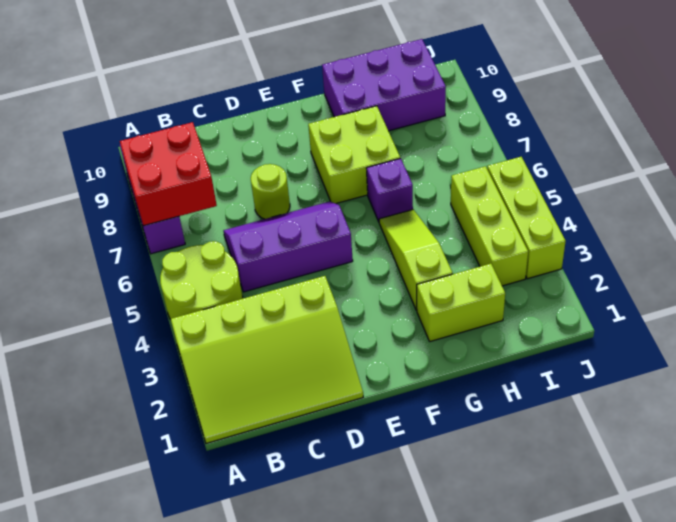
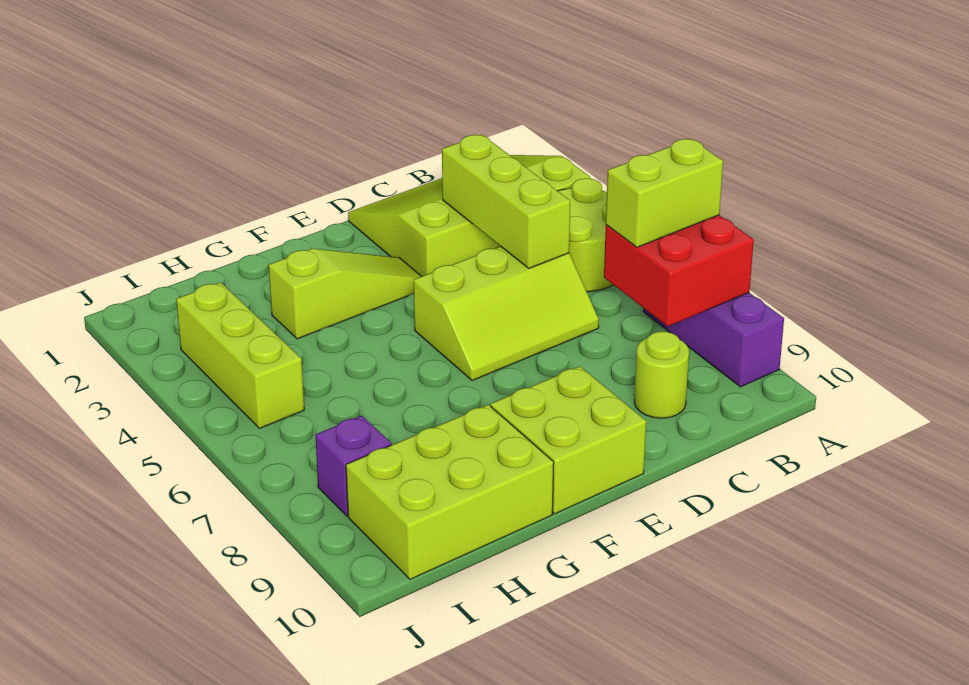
purple slope C5:E6 level 1 top 5 -> lime slope C5:E6 level 1 top 5
lime round brick D7 level 1 -> lime round brick C9 level 1
lime brick F7:G8 level 1 -> lime brick E9:F10 level 1
lime brick G2:H2 level 1 -> lime brick A7:B7 level 3
lime slope G3:G5 level 1 top 3 -> lime slope E3:G3 level 1 top G
purple brick G6 level 1 -> purple brick I8 level 1
purple brick G9:I10 level 1 -> lime brick G9:I10 level 1
lime brick J3:J5 level 1 -> lime brick C3:C5 level 2

